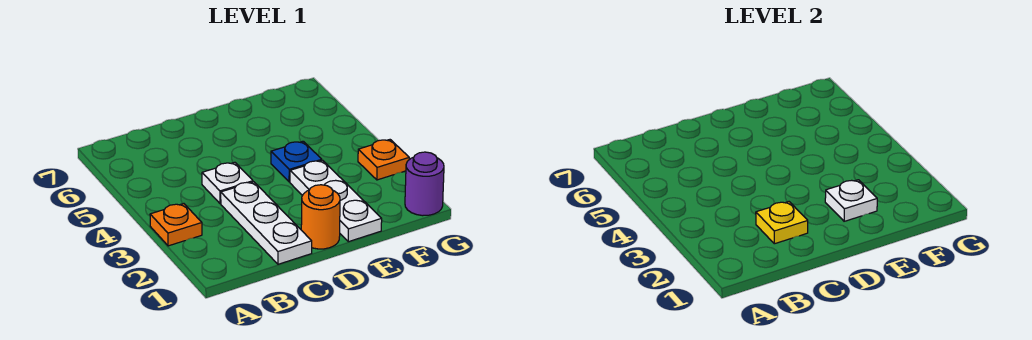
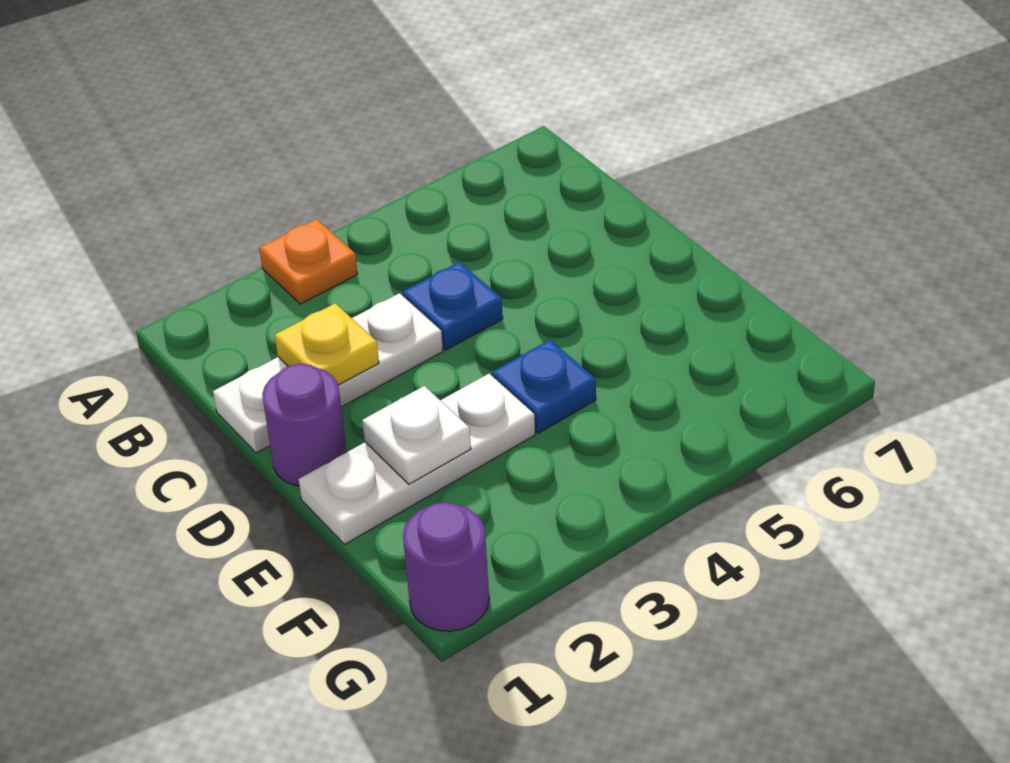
white plate C4 level 1 -> blue plate C4 level 1
orange round brick D1 level 1 -> purple round brick D1 level 1
orange plate G3 level 1 -> none

